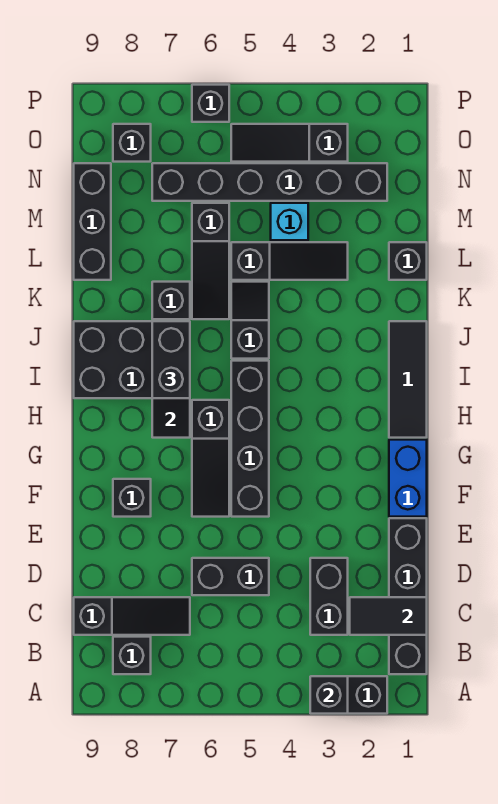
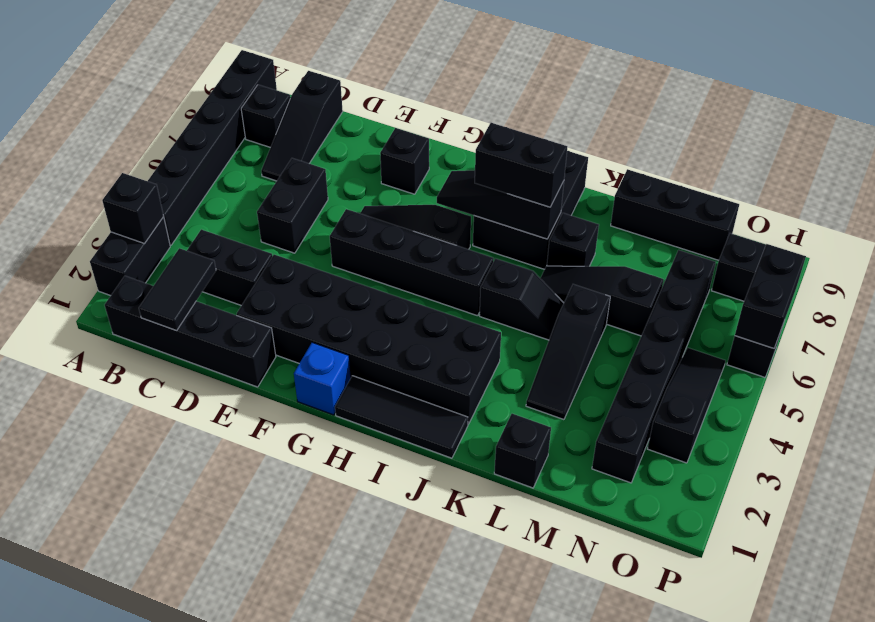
none -> black brick A4:A9 level 1
none -> black brick E2:J3 level 1
blue brick F1:G1 level 1 -> blue brick G1 level 1
cyan brick M4 level 1 -> none
none -> black brick P6:P7 level 2

